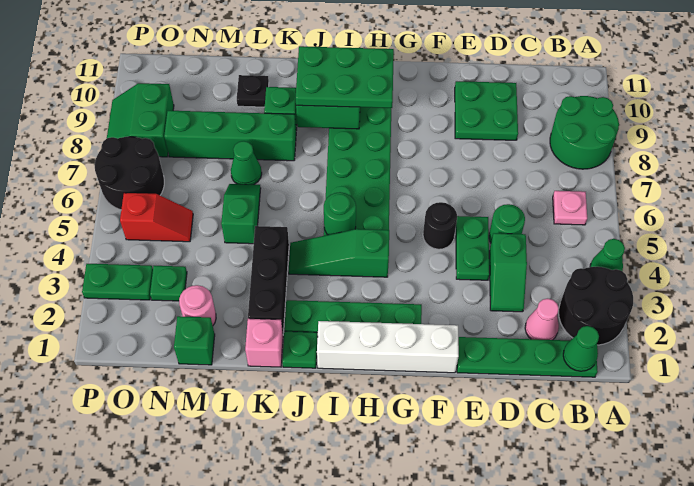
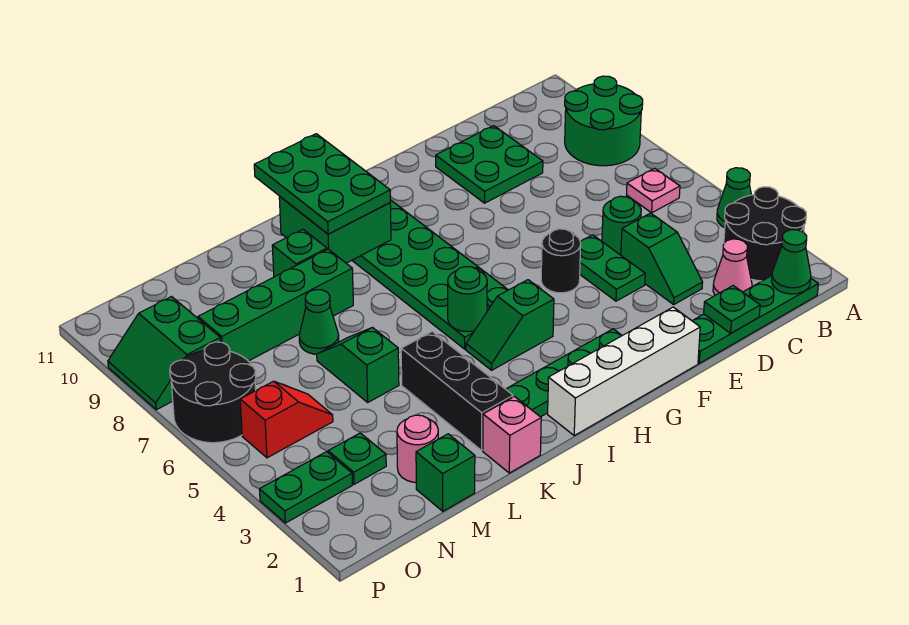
green slope H4:J4 level 1 top H -> green slope H4:I4 level 1 top H
green plate H9:J10 level 3 -> green plate I9:J11 level 3
green plate J1 level 1 -> green plate D1 level 2
black plate L10 level 1 -> none

